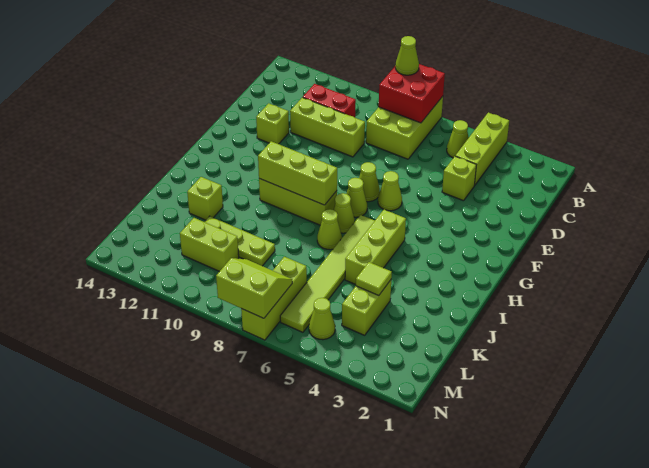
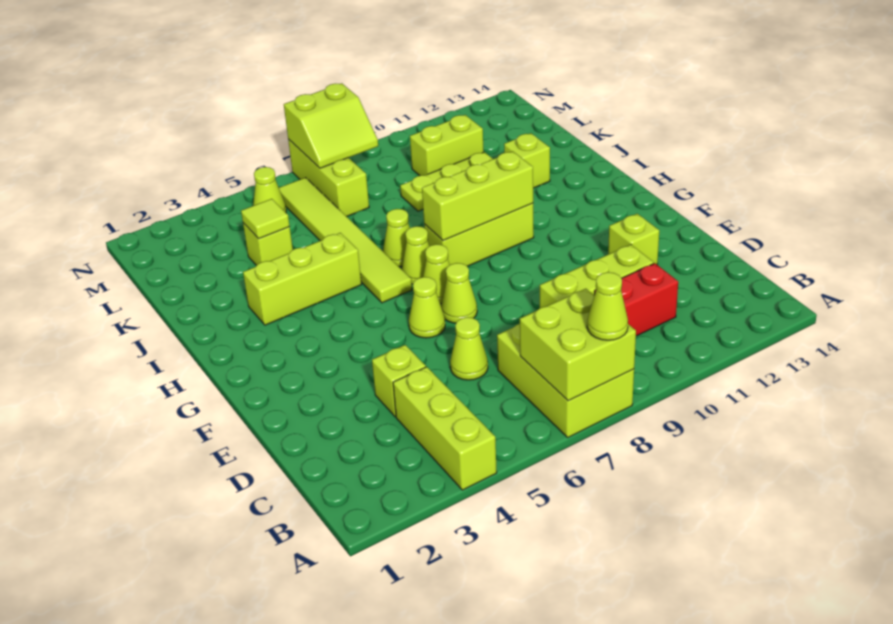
red brick A7:B8 level 2 -> lime brick A7:B8 level 2
lime cone B5 level 1 -> lime cone D6 level 1
lime brick H5:J5 level 1 -> lime brick I3:I5 level 1
lime brick K4:L4 level 1 -> lime brick K4 level 1

